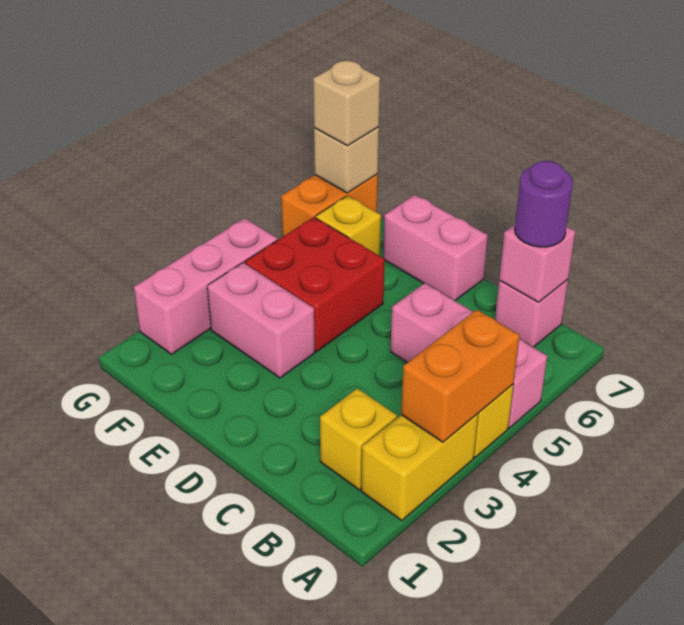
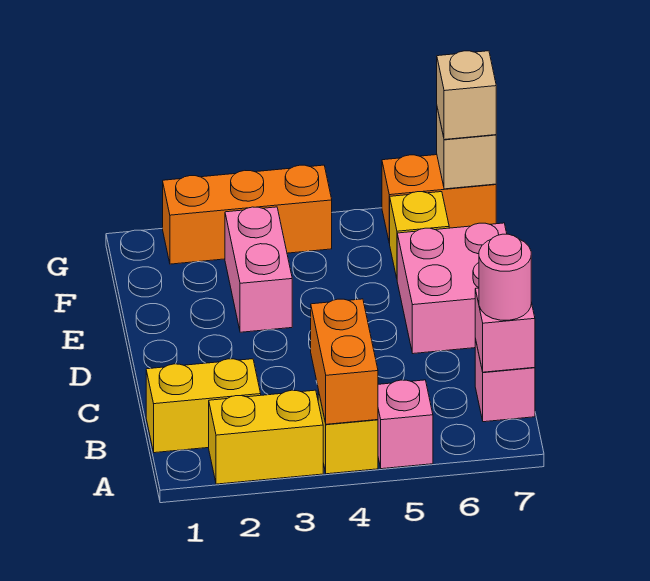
orange brick A3:A4 level 2 -> orange brick A4:B4 level 2
pink brick A5:C5 level 1 -> pink brick A5 level 1
yellow brick B2 level 1 -> yellow brick B1:B2 level 1
purple round brick B7 level 3 -> pink round brick B7 level 3
pink brick D7:E7 level 1 -> pink brick D6:E7 level 1
red brick E4:F5 level 1 -> none
pink brick G2:G4 level 1 -> orange brick G2:G4 level 1

